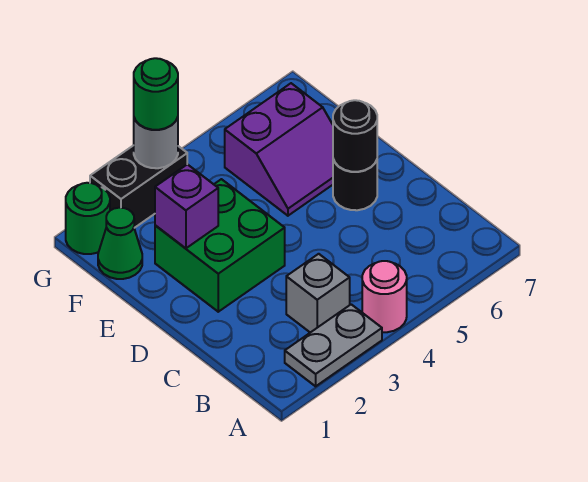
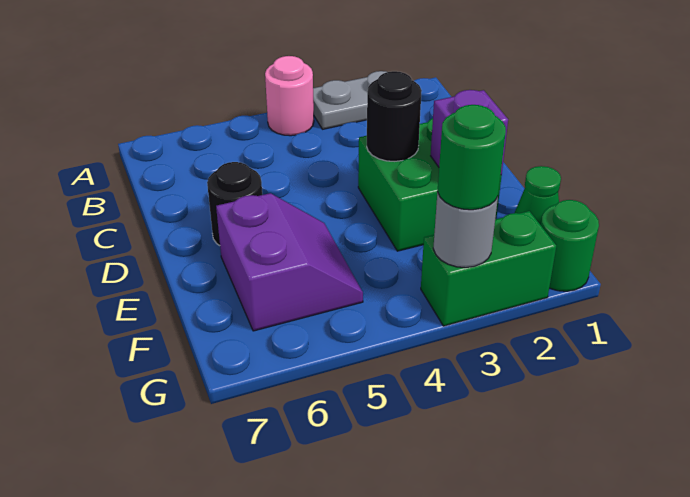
grey brick B3 level 1 -> none
black round brick D6 level 2 -> black round brick D3 level 2
purple slope E5:F6 level 1 top F -> purple slope E5:F6 level 1 top 6
black brick G2:G3 level 1 -> green brick G2:G3 level 1

